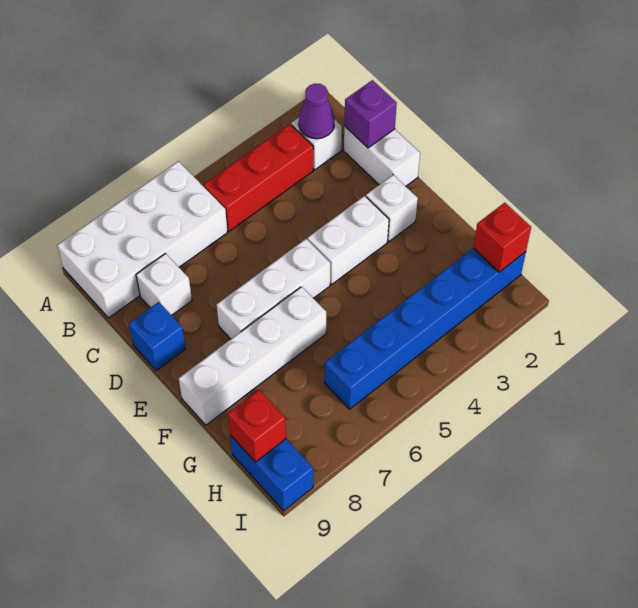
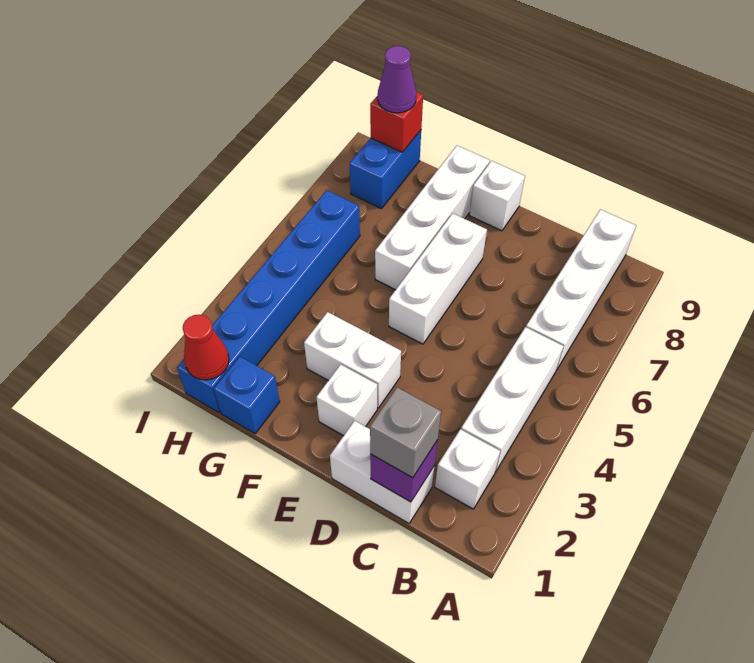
white brick A6:B9 level 1 -> white brick B6:B9 level 1
purple cone B2 level 2 -> purple cone H9 level 3
red brick B3:B5 level 1 -> white brick B3:B5 level 1
none -> grey brick C1 level 3
white brick C8 level 1 -> white brick E9 level 1
blue brick D9 level 1 -> blue brick G1 level 1
white brick E3:E4 level 1 -> white brick E3:F3 level 1
red brick H1 level 2 -> red cone H1 level 2
blue brick H9:I9 level 1 -> blue brick H8:H9 level 1

